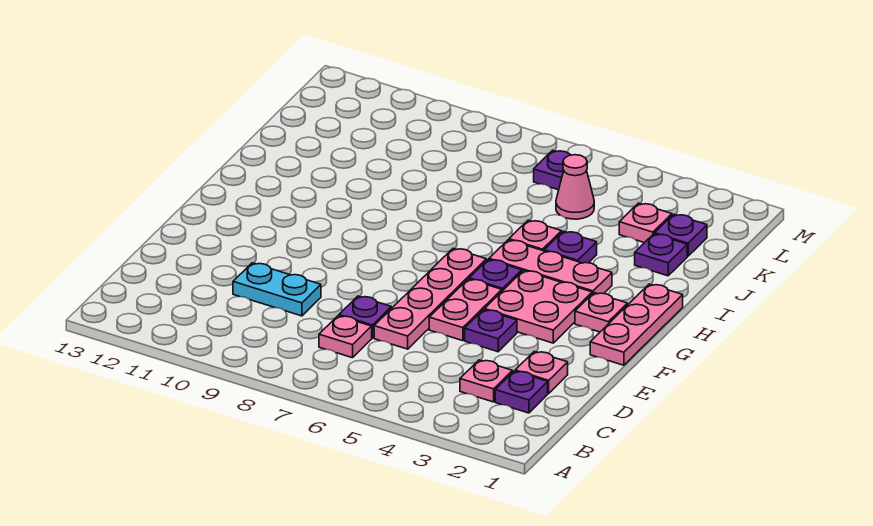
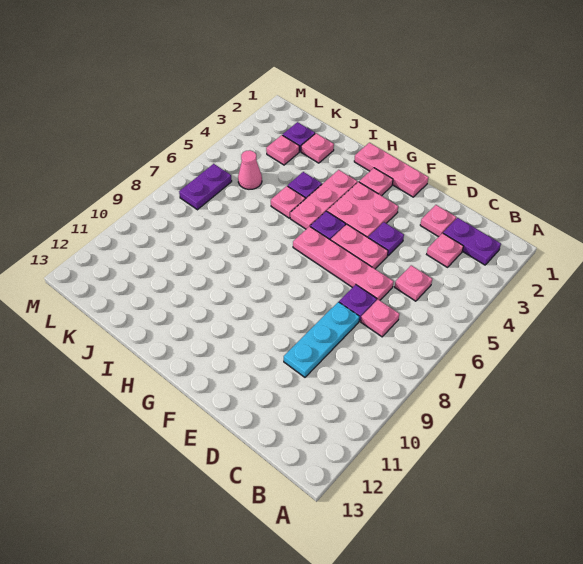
purple plate C2 level 1 -> purple plate B2:C2 level 1
none -> pink plate C5 level 1
cyan plate D9:D10 level 1 -> cyan plate D8:D10 level 1
purple plate J2 level 1 -> pink plate J2 level 1
purple plate L6 level 1 -> purple plate L6:L7 level 1

